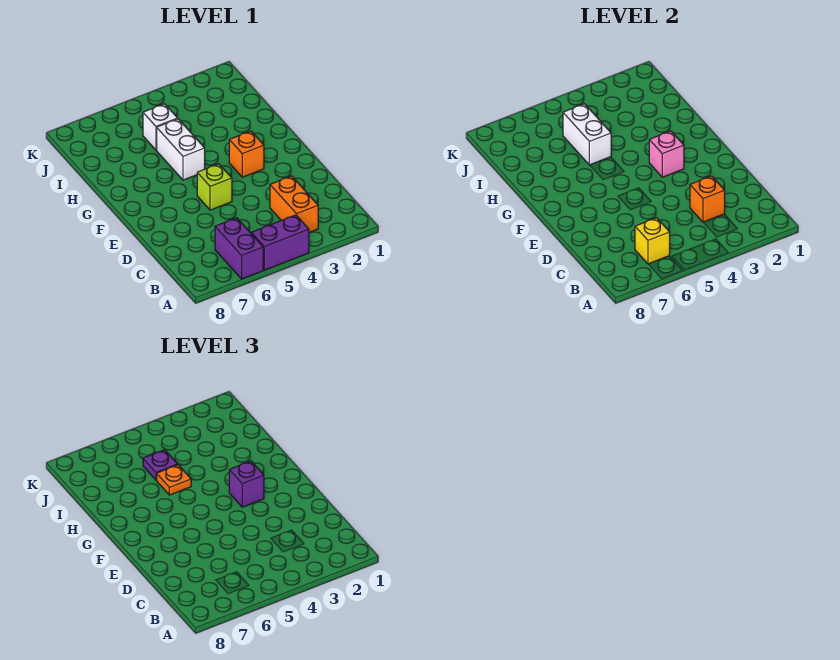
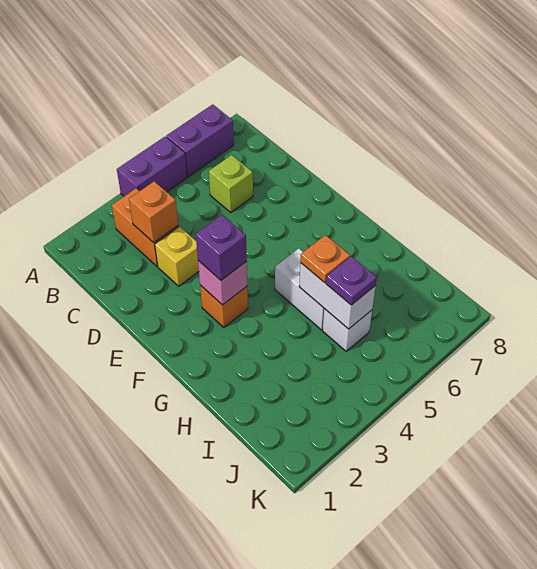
purple brick A6:B6 level 1 -> purple brick A6:A7 level 1
yellow brick B6 level 2 -> yellow brick D3 level 1
lime brick E5 level 1 -> lime brick C6 level 1

